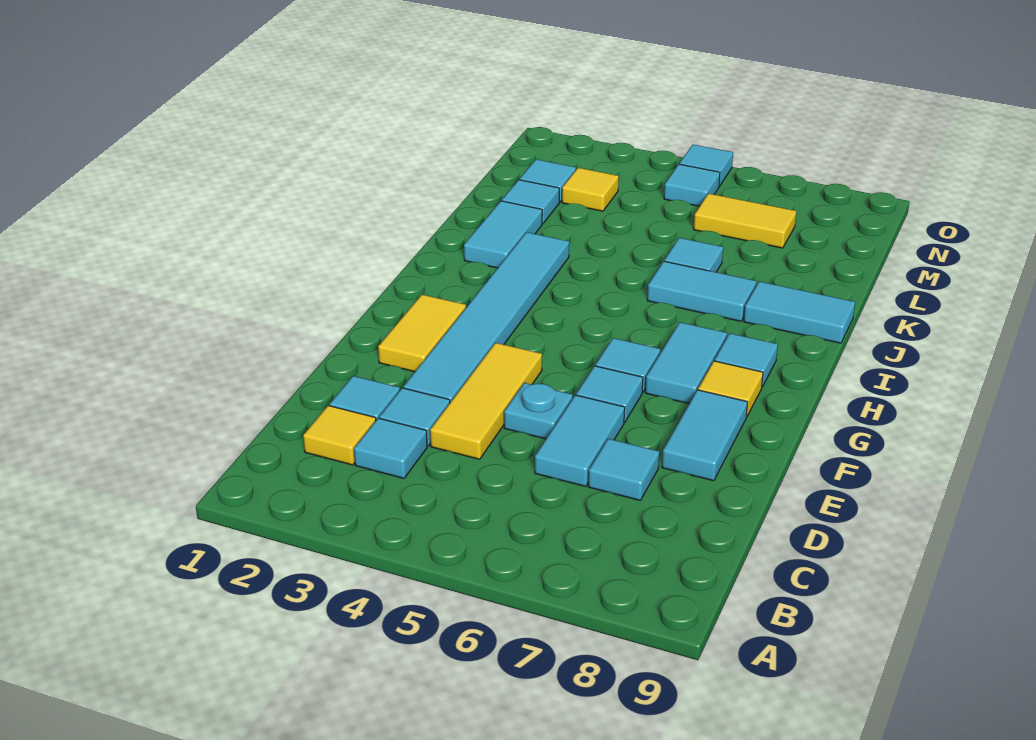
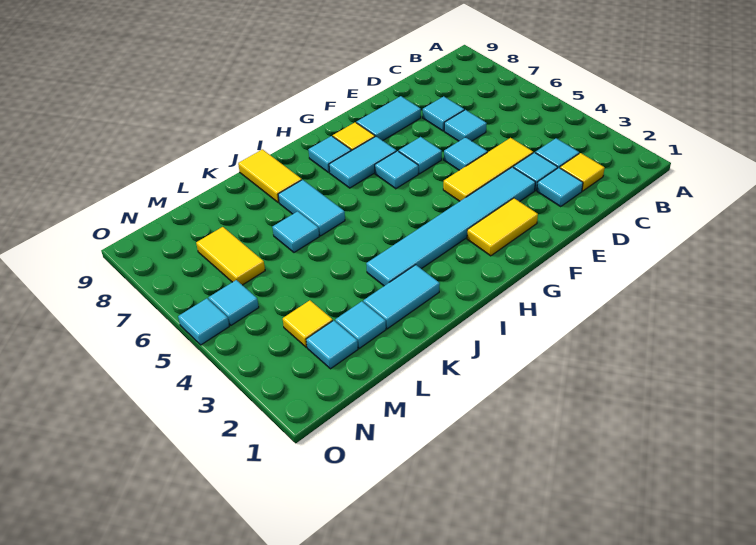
cyan tile D6:E6 level 1 -> cyan tile D6 level 1
cyan plate E5 level 1 -> cyan tile E5 level 1
cyan tile J8:J9 level 1 -> yellow tile J8:J9 level 1

